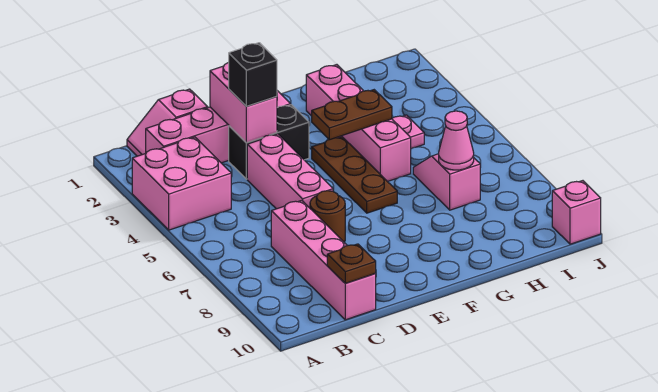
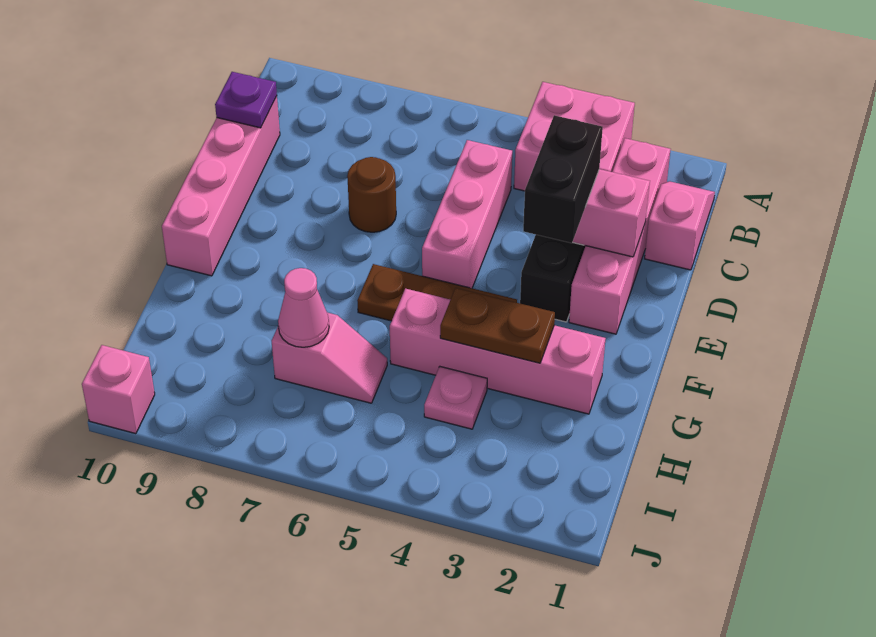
pink brick C7:C10 level 1 -> pink brick C10:F10 level 1
brown plate C10 level 2 -> purple plate C10 level 2
black brick D3 level 3 -> black brick D3:E3 level 3
pink brick D4:D6 level 1 -> pink brick C5:E5 level 1
brown plate F4:G4 level 2 -> brown plate G3:G4 level 2

